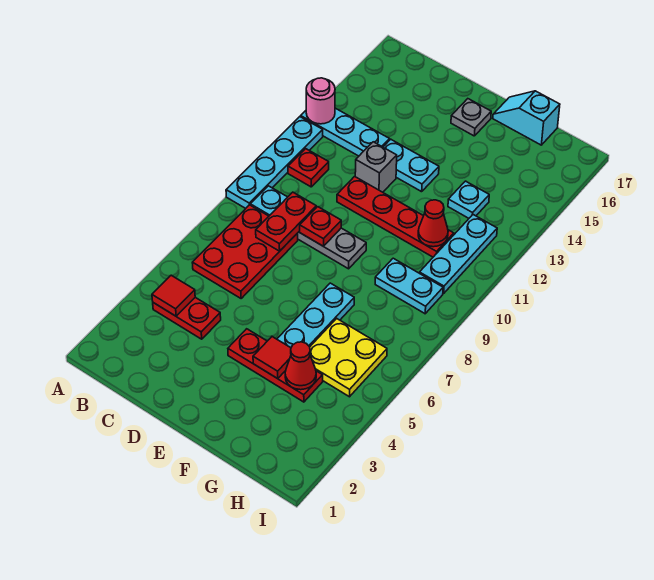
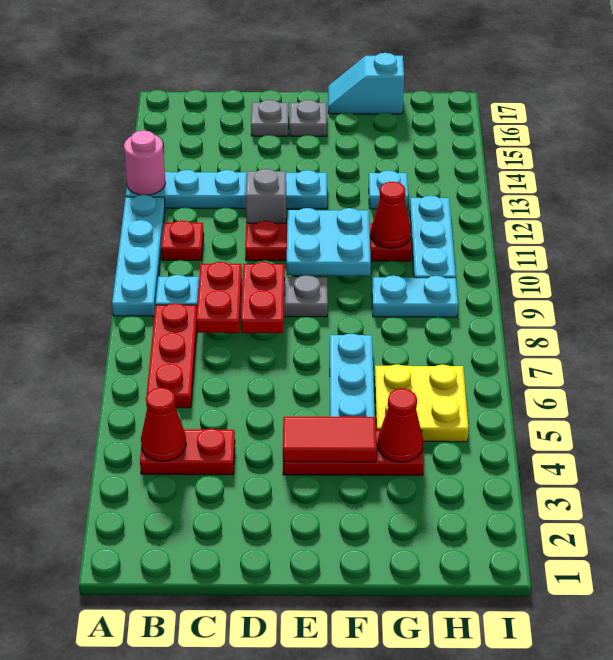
red tile B4 level 2 -> red cone B4 level 2
red plate B6:C8 level 1 -> red plate B6:B8 level 1
red plate D9 level 2 -> red plate D8:D9 level 2
none -> grey plate D16 level 1
none -> cyan plate E10:F11 level 2
red tile F4 level 2 -> red tile E4:F4 level 2

